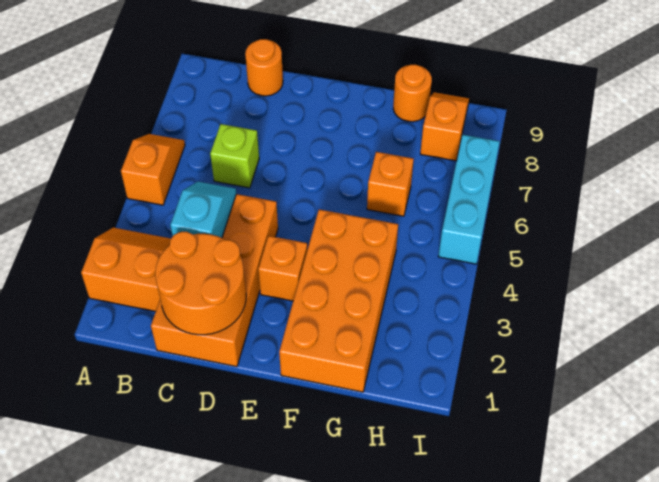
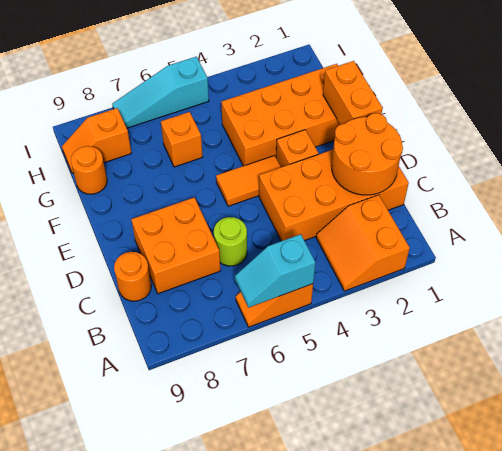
cyan slope C3:C4 level 2 top 3 -> cyan slope A5:A6 level 2 top 5
lime brick C6 level 1 -> lime round brick C6 level 1
none -> orange brick C7:D8 level 1
none -> orange brick E1:F1 level 2
none -> orange tile E4:E5 level 1
cyan brick I5:I7 level 1 -> cyan slope I5:I7 level 1 top 5

